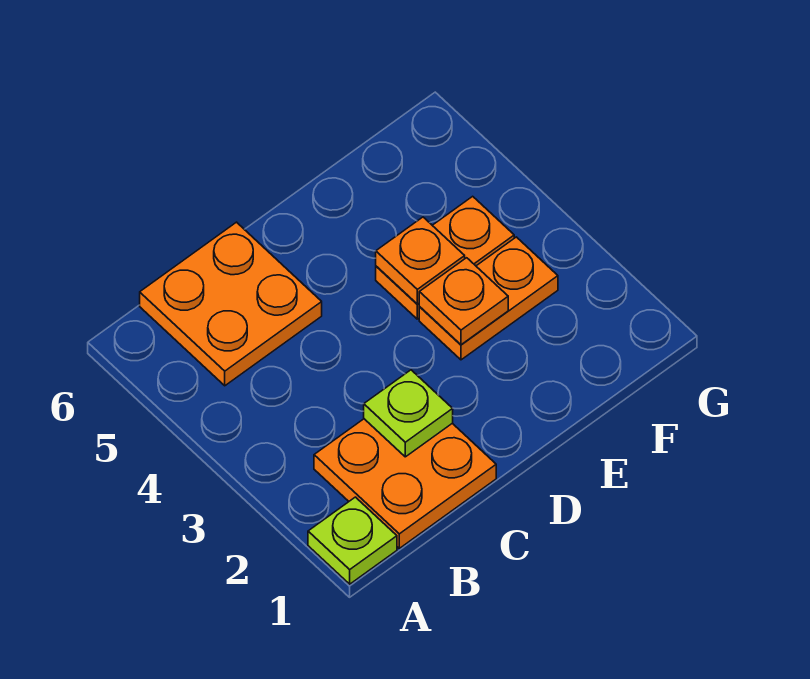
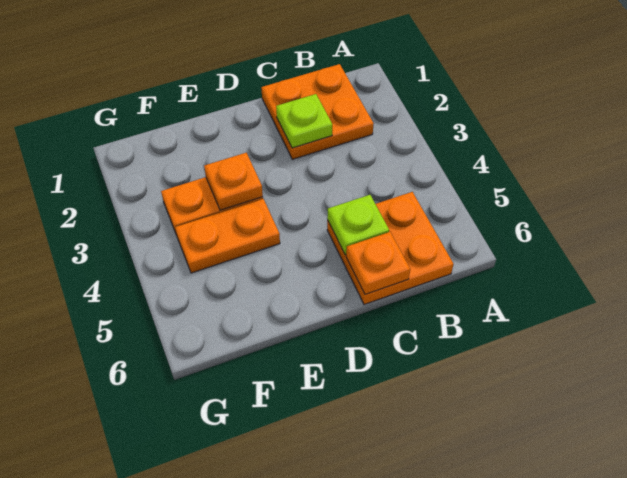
lime plate A1 level 1 -> lime plate C5 level 2
orange plate E4 level 2 -> orange plate C6 level 2

